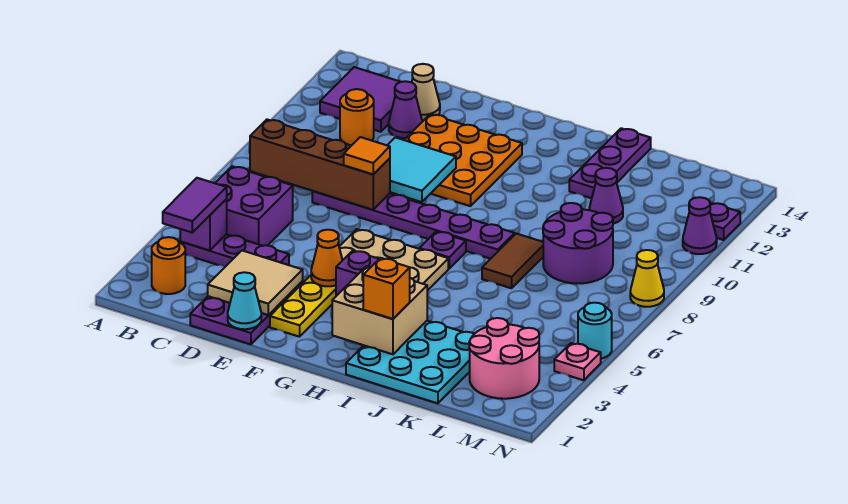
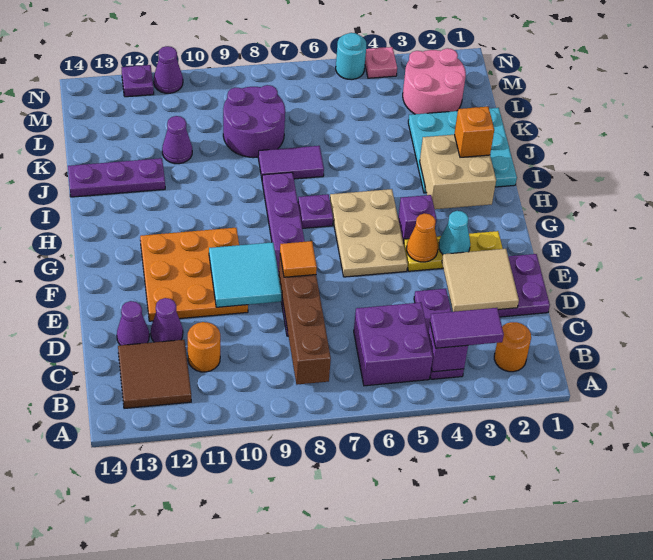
purple tile B12:C13 level 1 -> brown tile B12:C13 level 1
tan cone D13 level 1 -> purple cone D13 level 1
cyan cone E1 level 2 -> cyan cone F3 level 2
brown tile J7:J8 level 1 -> purple tile J7:J8 level 1
yellow cone N8 level 1 -> none

